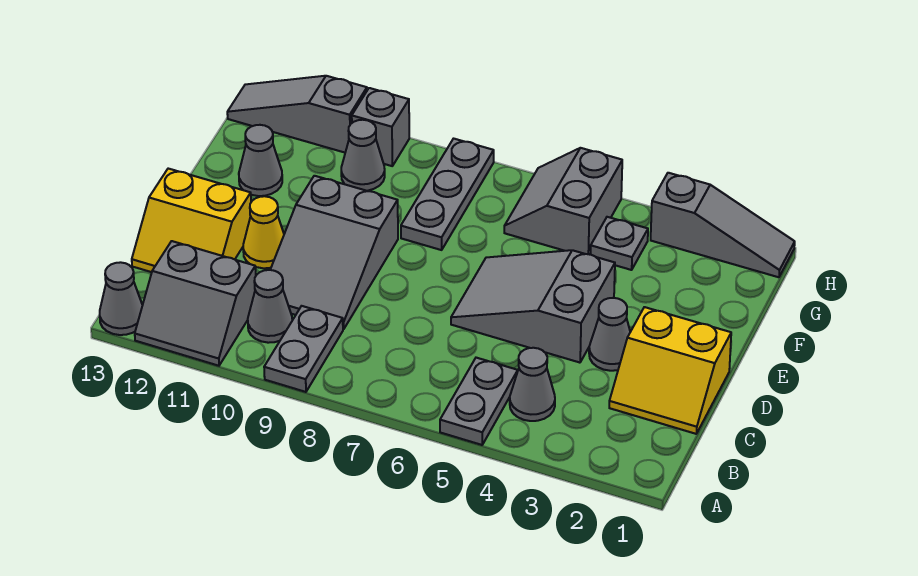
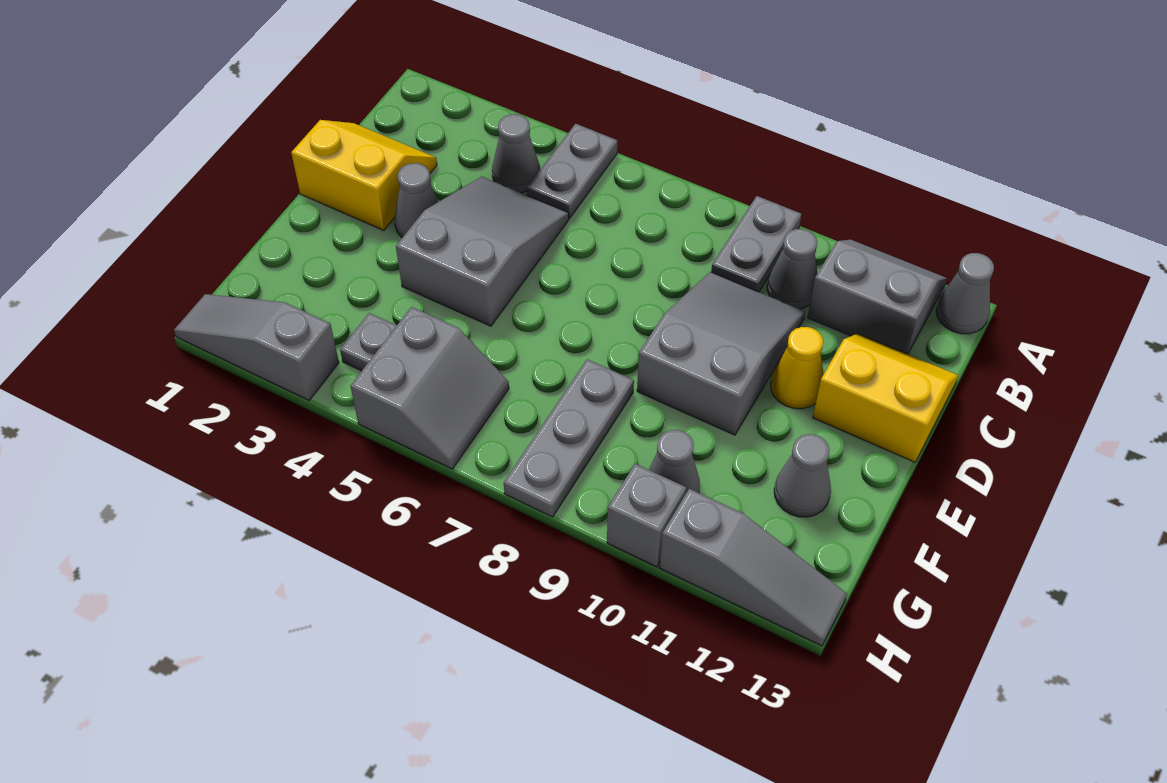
grey slope D4:E6 level 1 top 4 -> grey slope C4:E5 level 1 top E

